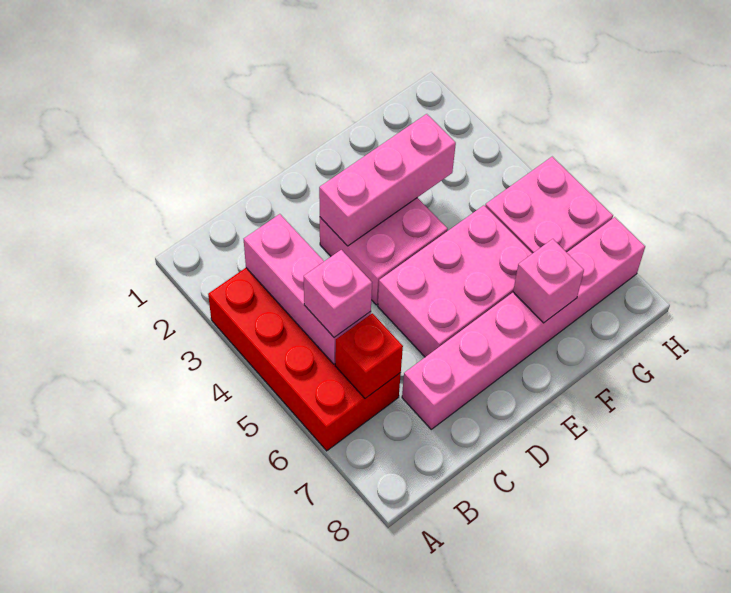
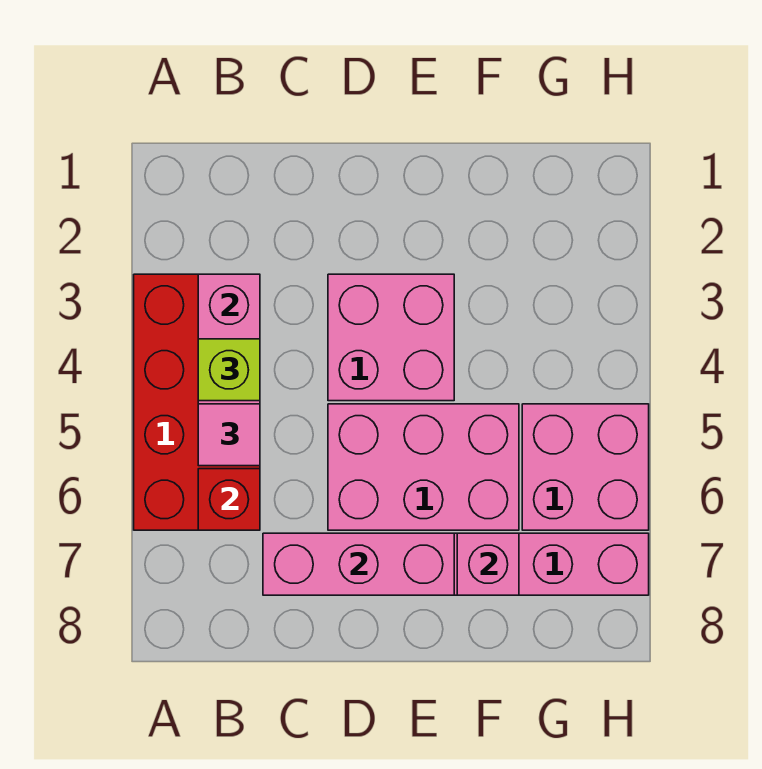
none -> lime brick B4 level 3
pink brick B5 level 3 -> pink tile B5 level 3
pink brick D3:F3 level 2 -> pink brick C7:E7 level 2

